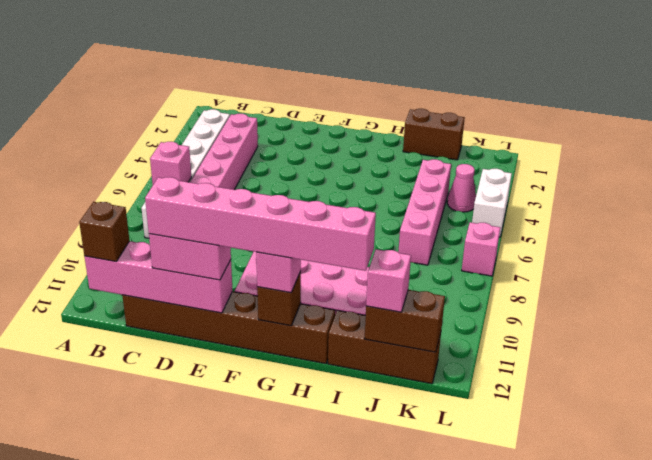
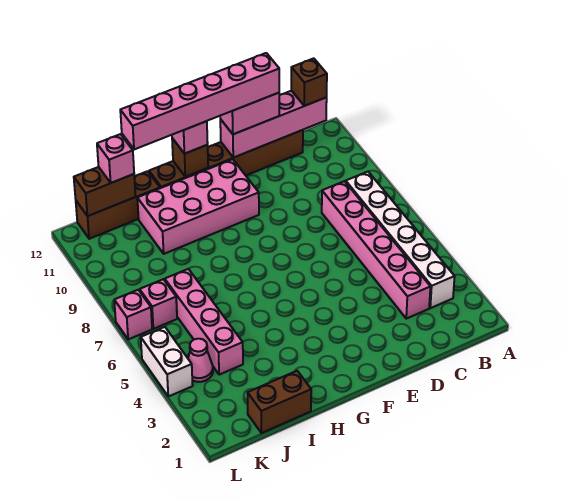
pink brick B7 level 2 -> pink brick K7 level 1

